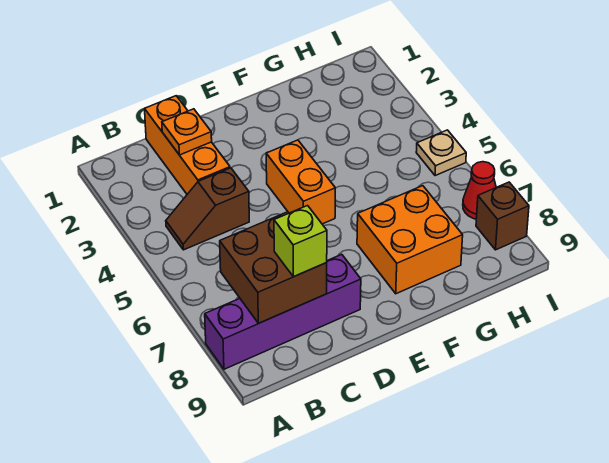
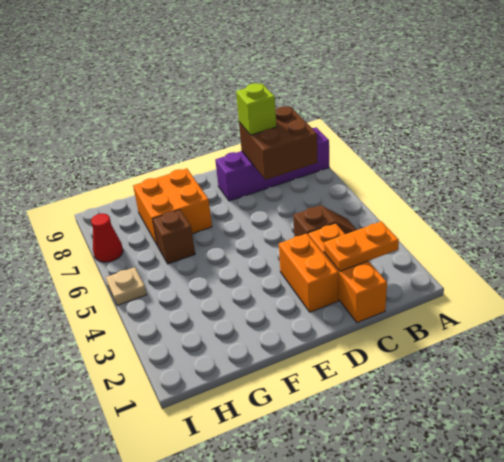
orange plate C2 level 2 -> orange plate B2:C2 level 2
orange brick E4:E5 level 1 -> orange brick D2:D3 level 1
brown brick I8 level 1 -> brown brick G6 level 1

